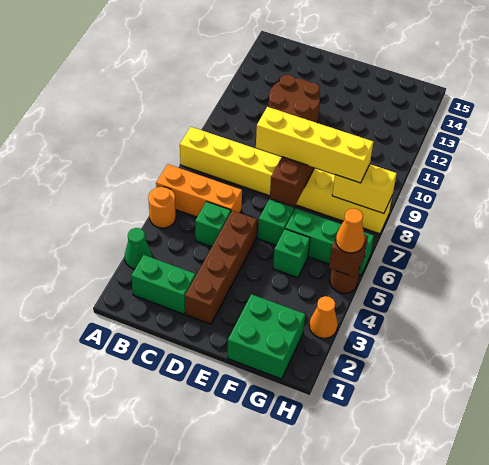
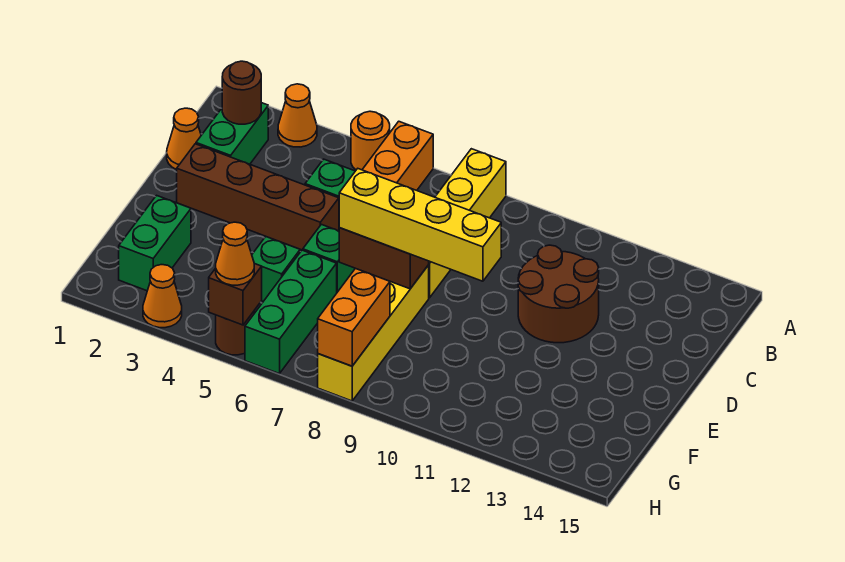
green cone A3 level 1 -> orange cone A3 level 1
none -> brown round brick B2 level 2
none -> orange cone C1 level 1
yellow brick D8:G8 level 3 -> yellow brick E7:E10 level 3
green brick F1:G2 level 1 -> green brick F2:G2 level 1
yellow brick G8:H8 level 2 -> orange brick G8:H8 level 2

